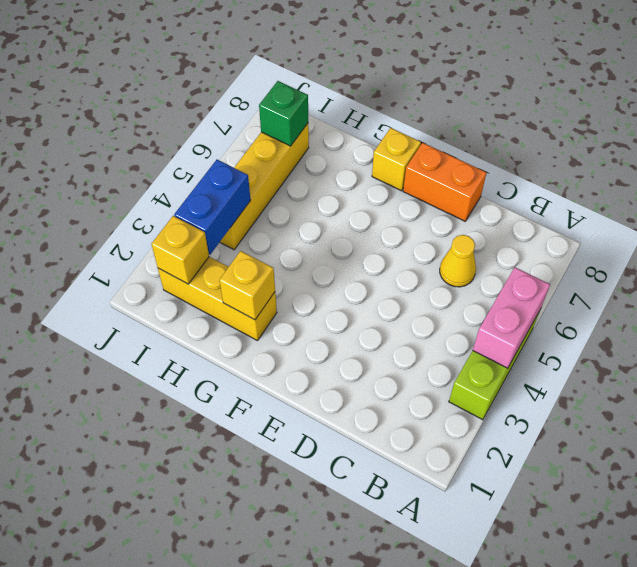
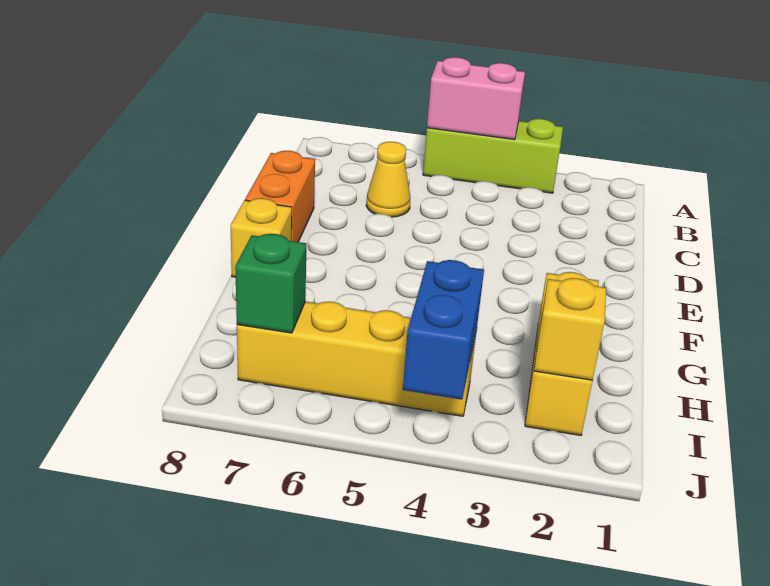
yellow brick G2 level 2 -> none
blue brick I3:I4 level 2 -> blue brick I4:J4 level 2

